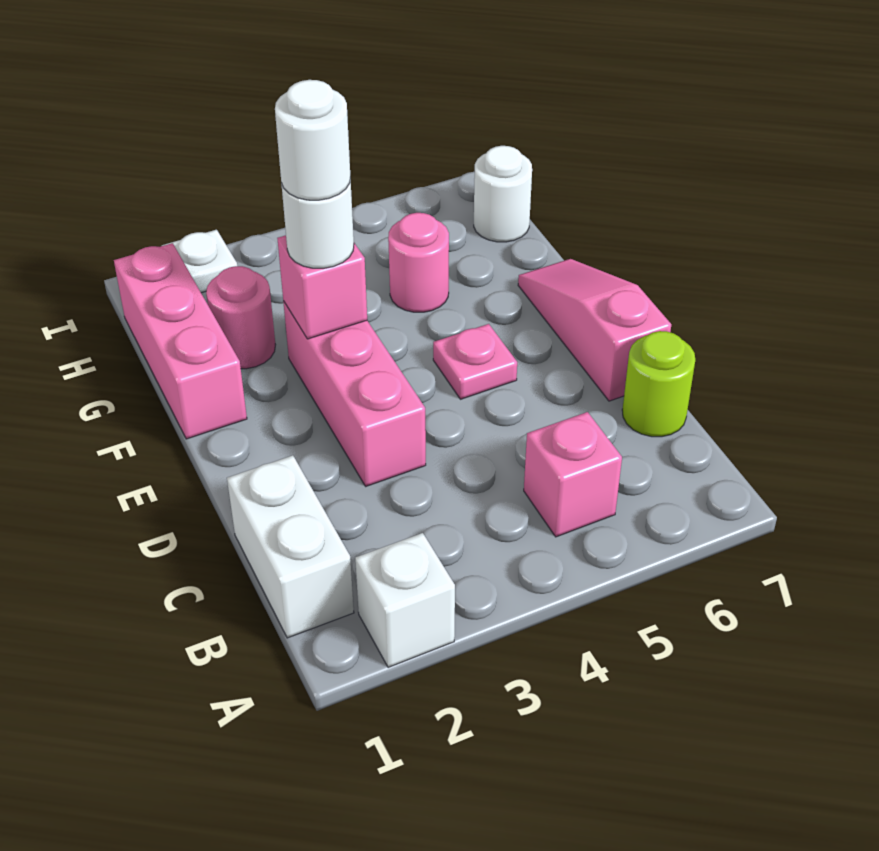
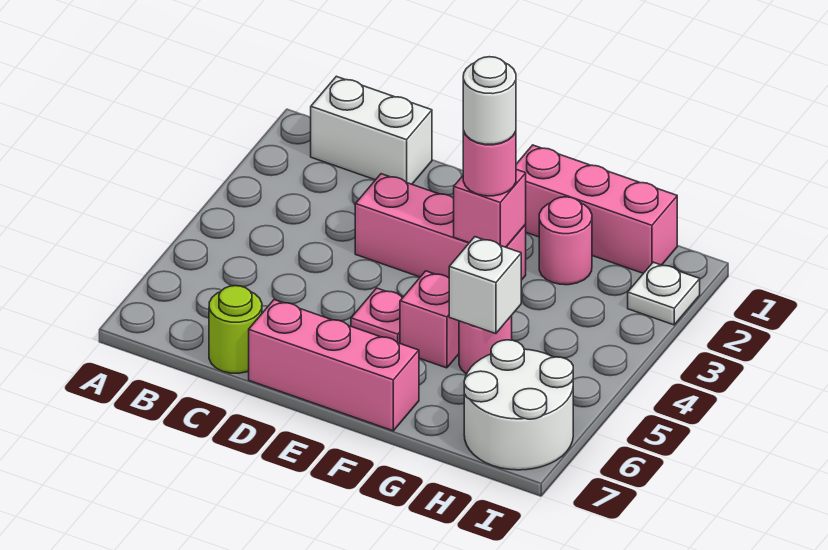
white brick A2 level 1 -> white brick G5 level 2
pink brick B5 level 1 -> pink brick F5 level 1
pink slope D7:F7 level 1 top D -> pink brick D7:F7 level 1
white round brick F3 level 3 -> pink round brick F3 level 3
white round brick H7 level 1 -> white round brick H6:I7 level 1

